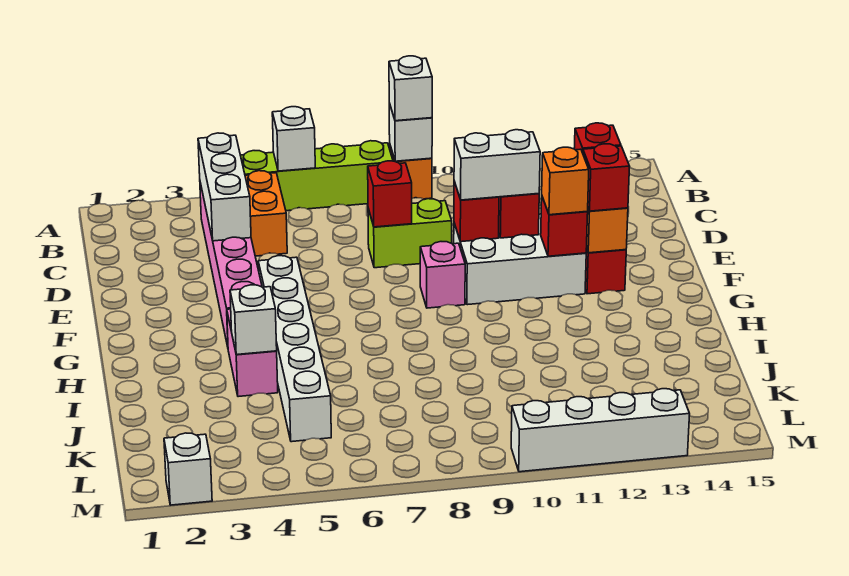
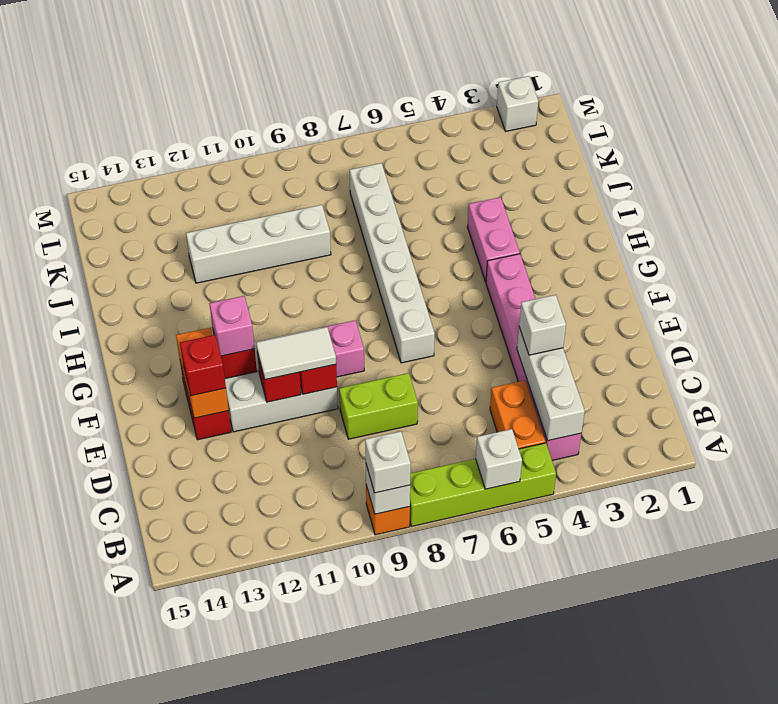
red brick D8 level 2 -> none
white brick E10:E11 level 3 -> white tile E10:E11 level 3
white brick F5:K5 level 1 -> white brick F7:K7 level 1
orange brick F12 level 3 -> pink brick F12 level 3
red brick F13 level 3 -> none
white brick I4 level 2 -> white brick D4 level 3
white brick M10:M13 level 1 -> white brick J9:J12 level 1

